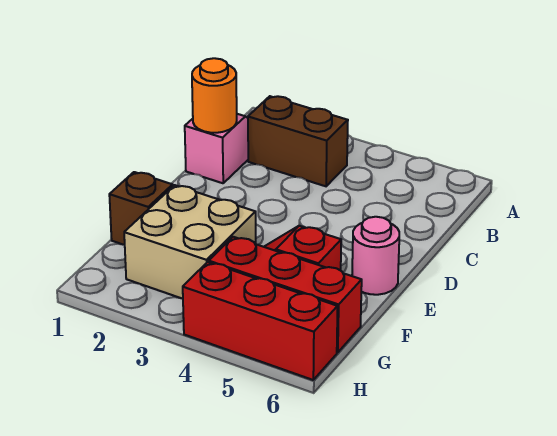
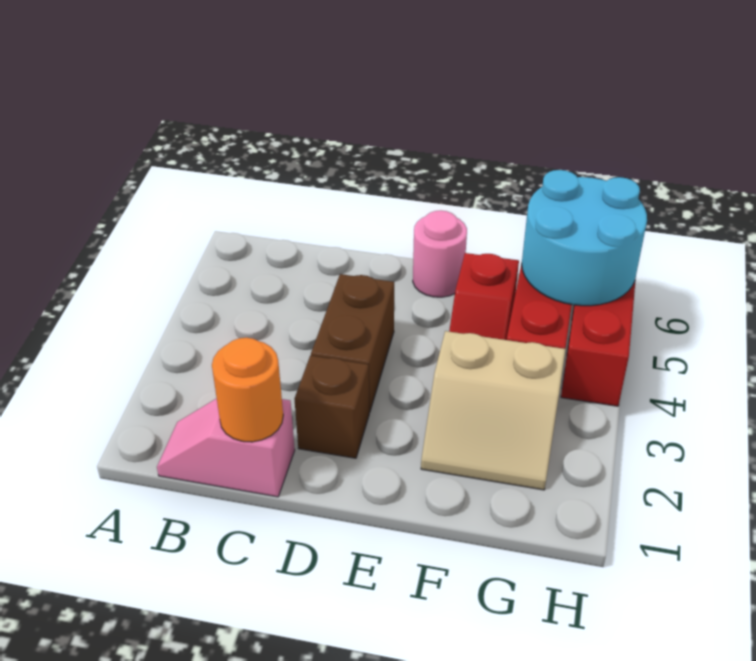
brown brick B2:B3 level 1 -> brown brick D3:D4 level 1
brown brick F1 level 1 -> brown brick D2 level 1
tan brick F2:G3 level 1 -> tan slope F2:G3 level 1 top 3
none -> cyan round brick G5:H6 level 2

